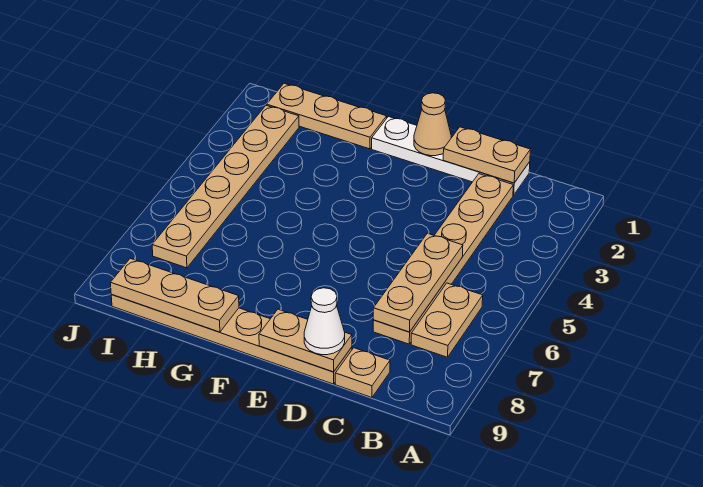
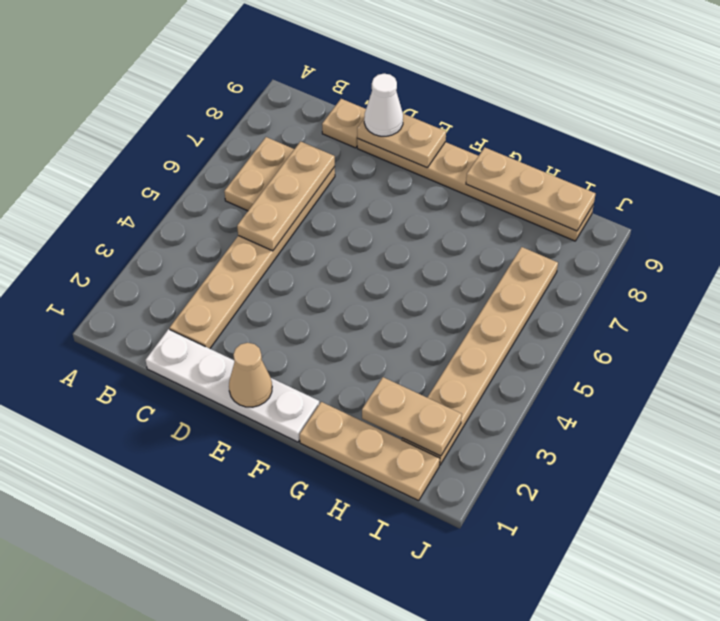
tan plate C1:D1 level 2 -> tan plate H2:I2 level 2

